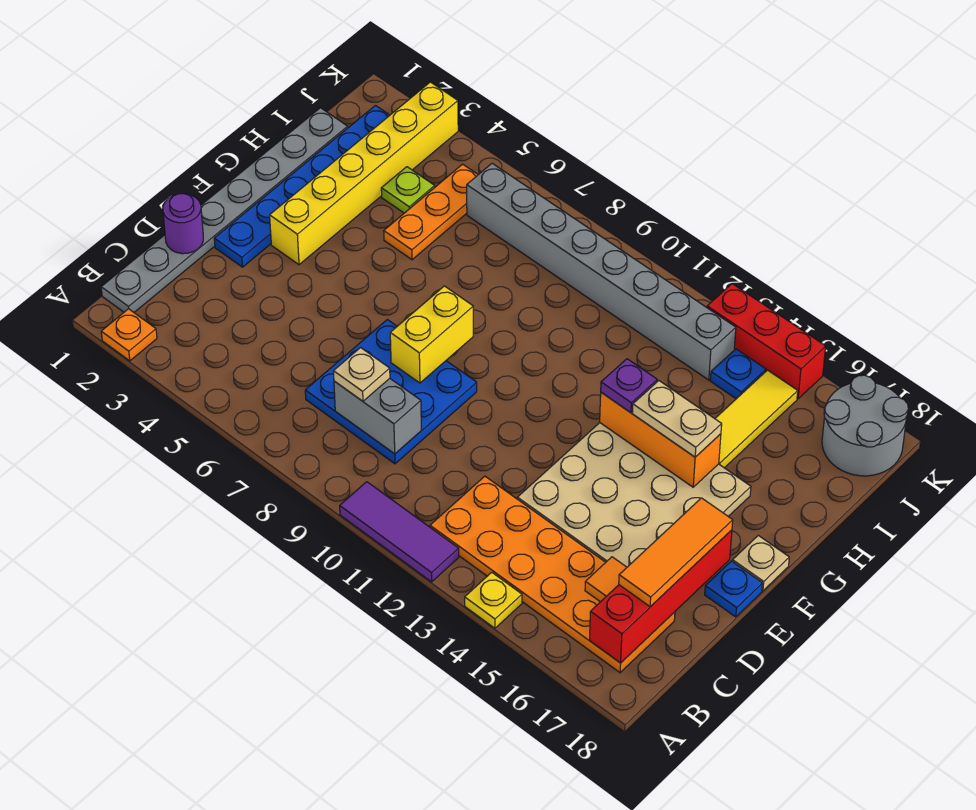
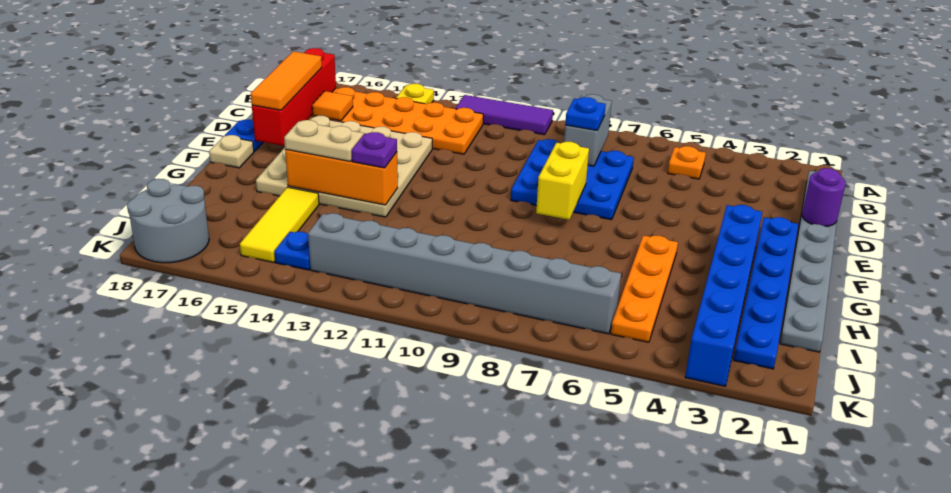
orange plate A2 level 1 -> orange plate B5 level 1
grey brick C8:C9 level 2 -> grey brick B8:C8 level 2
tan plate C8 level 3 -> blue plate C8 level 3
yellow brick F3:K3 level 1 -> blue brick F3:K3 level 1
orange plate H5:J5 level 1 -> orange plate G5:J5 level 1
lime plate I4 level 1 -> none
red brick K13:K15 level 1 -> none

